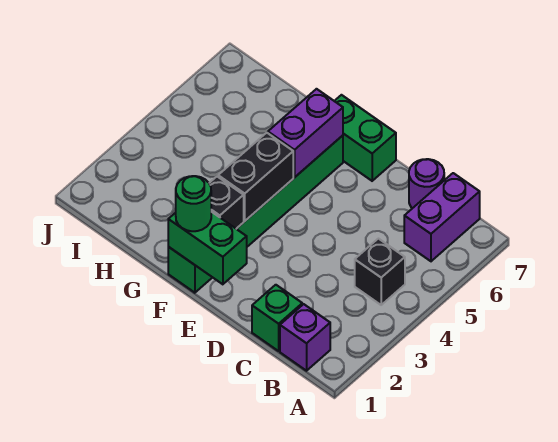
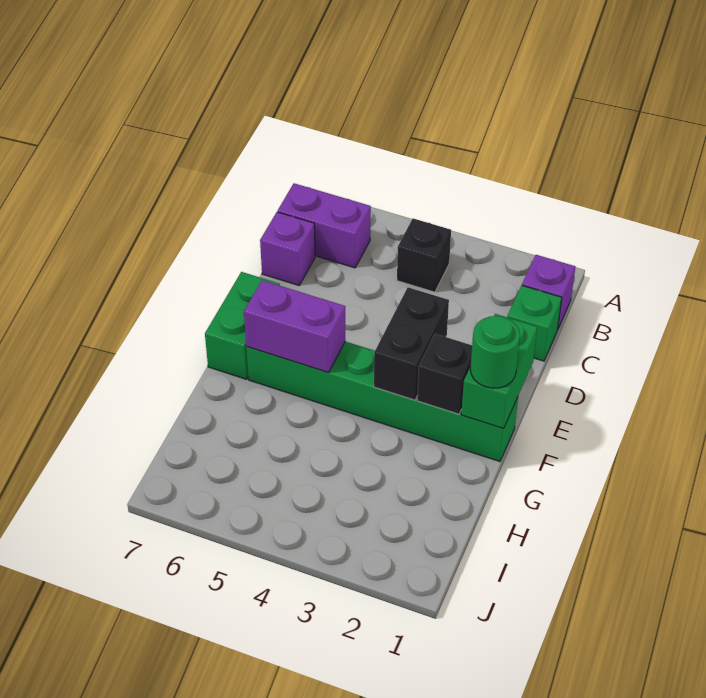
purple round brick C7 level 1 -> purple brick C7 level 1
black brick F3:F4 level 2 -> black brick E3:F3 level 2

